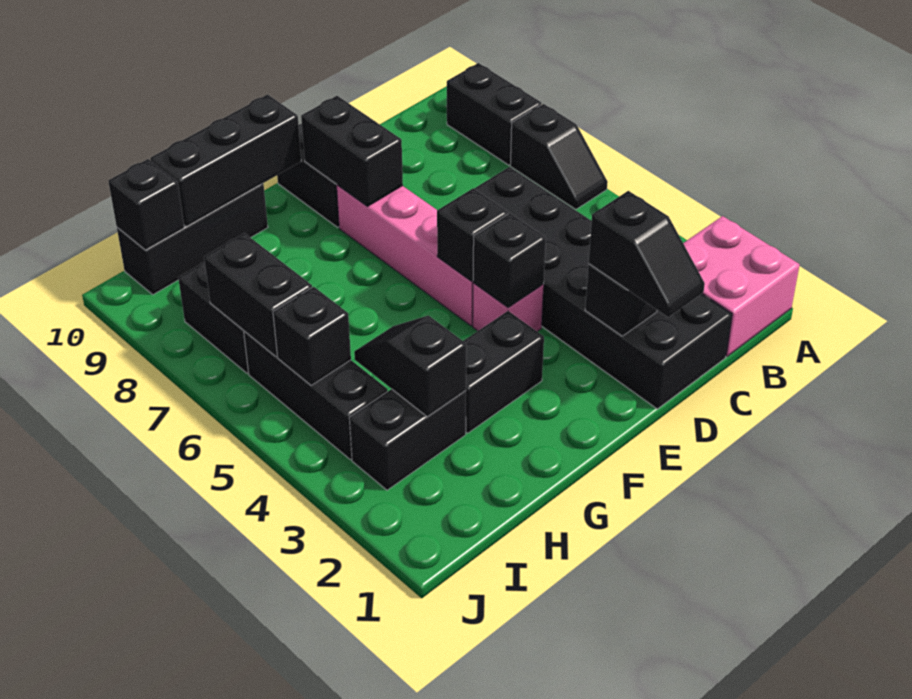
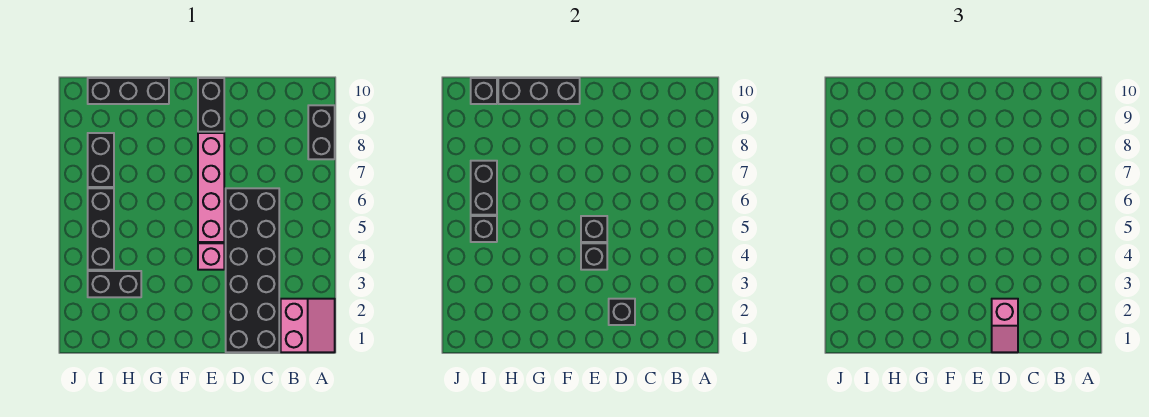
pink brick A1:B2 level 1 -> pink slope A1:B2 level 1 top B
black slope A6:A7 level 1 top 7 -> none
black slope D1:D2 level 3 top 2 -> pink slope D1:D2 level 3 top 2
black brick E8:E9 level 2 -> none
black brick F3:G3 level 1 -> none
black slope H3:H4 level 2 top 3 -> none

